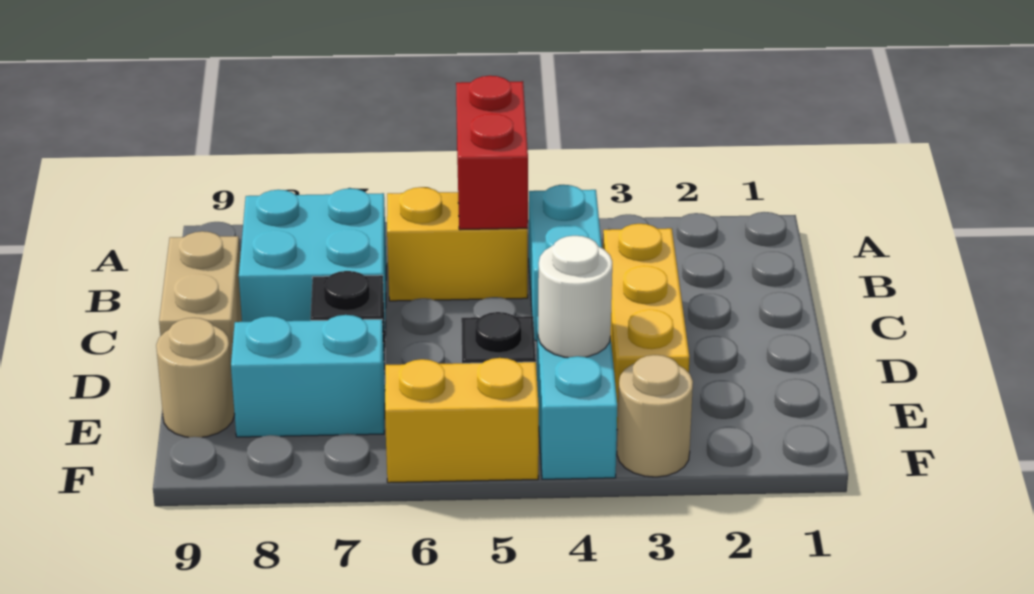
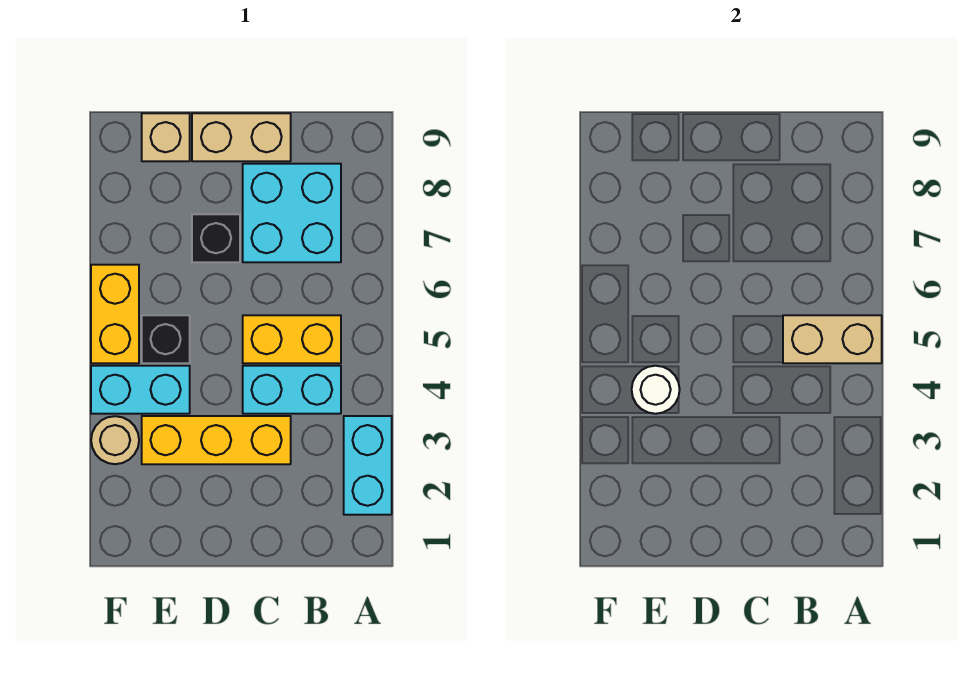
red brick A5:B5 level 2 -> tan brick A5:B5 level 2
yellow brick B5:B6 level 1 -> yellow brick B5:C5 level 1
cyan brick E7:E8 level 1 -> cyan brick A2:A3 level 1
tan round brick E9 level 1 -> tan brick E9 level 1

